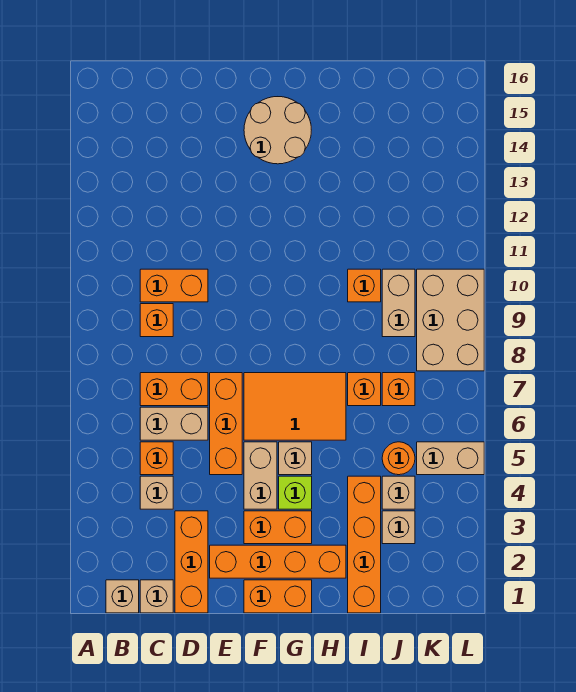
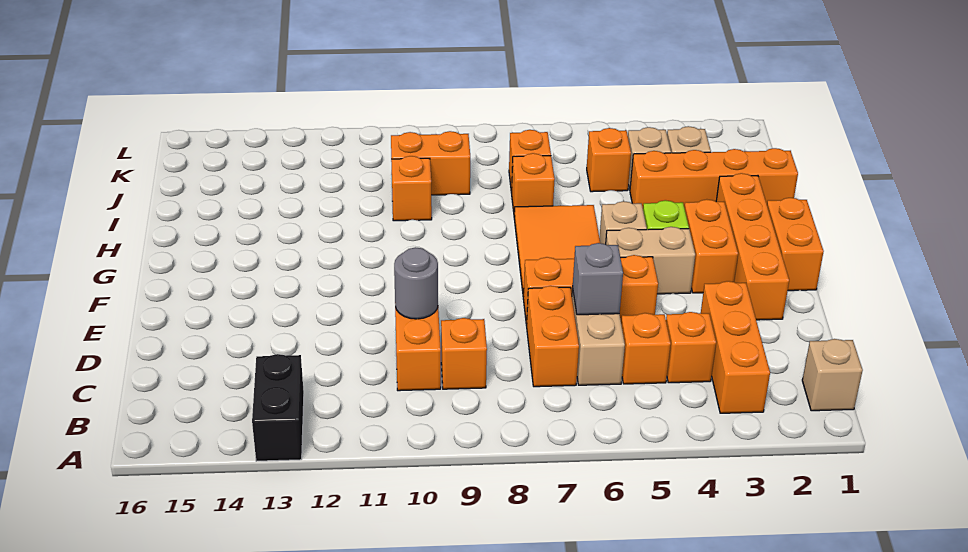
none -> black brick A13:B13 level 1
tan brick C1 level 1 -> none
tan brick C4 level 1 -> orange brick C4 level 1
orange brick D1:D3 level 1 -> orange brick B3:D3 level 1
none -> grey brick D6 level 2
none -> grey round brick D10 level 2
tan round brick F14:G15 level 1 -> none
orange round brick J5 level 1 -> orange brick J5 level 1
tan brick J9:J10 level 1 -> orange brick J9:J10 level 1
tan brick K5:L5 level 1 -> none
tan brick K8:L10 level 1 -> none

